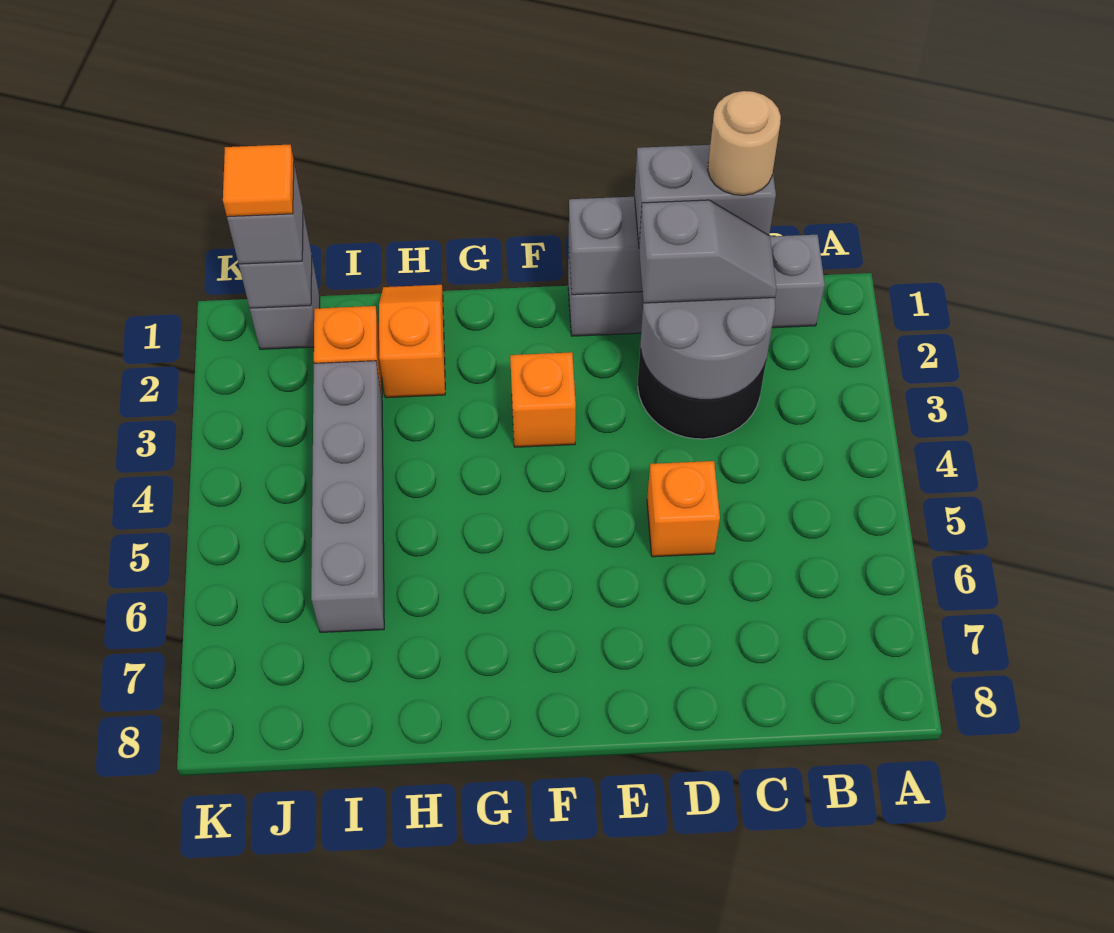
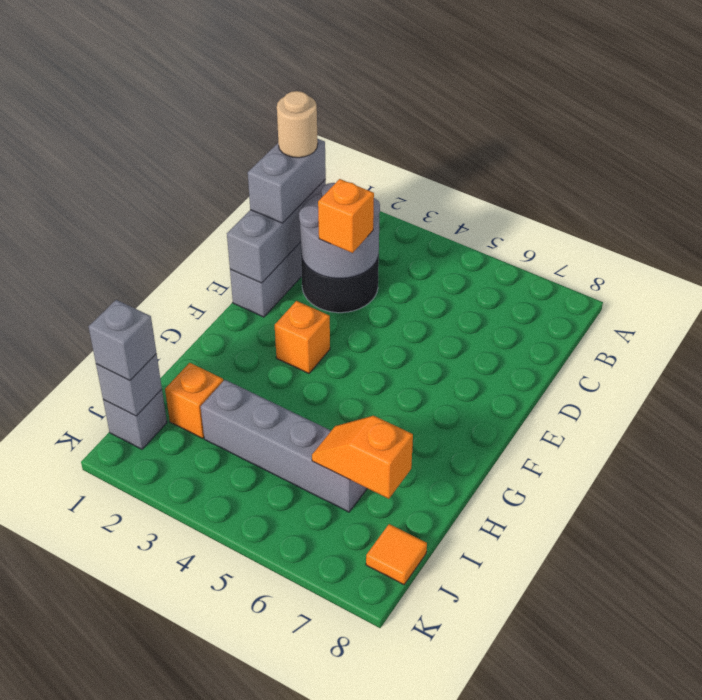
grey slope C2:D2 level 3 top D -> none
orange brick D5 level 1 -> orange brick D3 level 3
orange slope H1:H2 level 1 top 2 -> orange slope I6:I7 level 2 top 7
orange tile J1 level 4 -> orange tile J8 level 1

